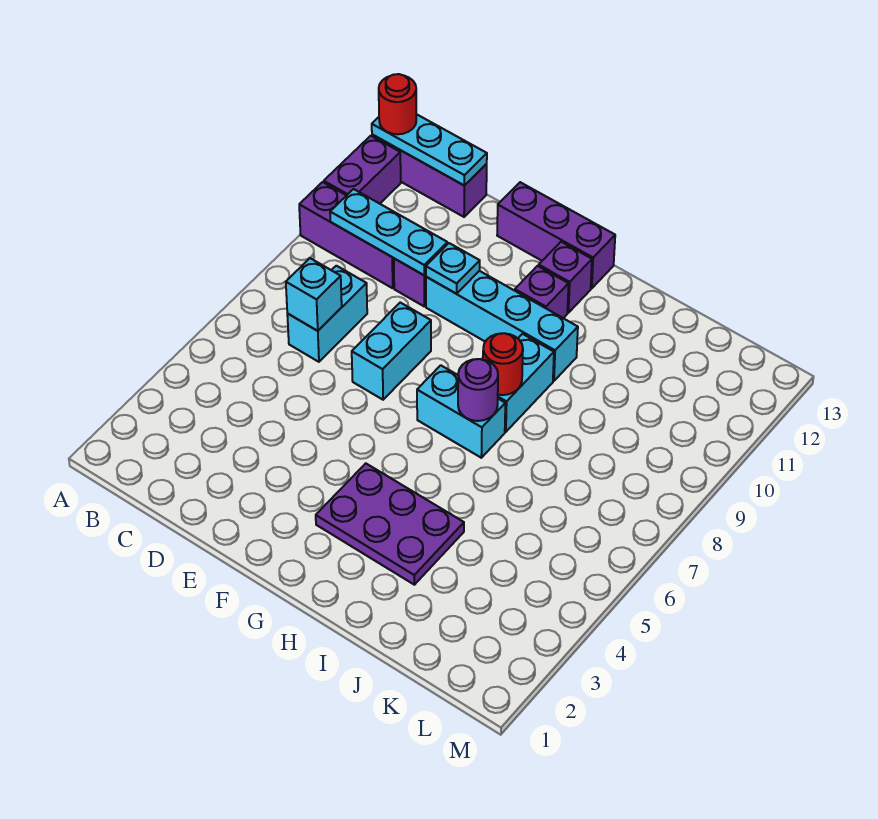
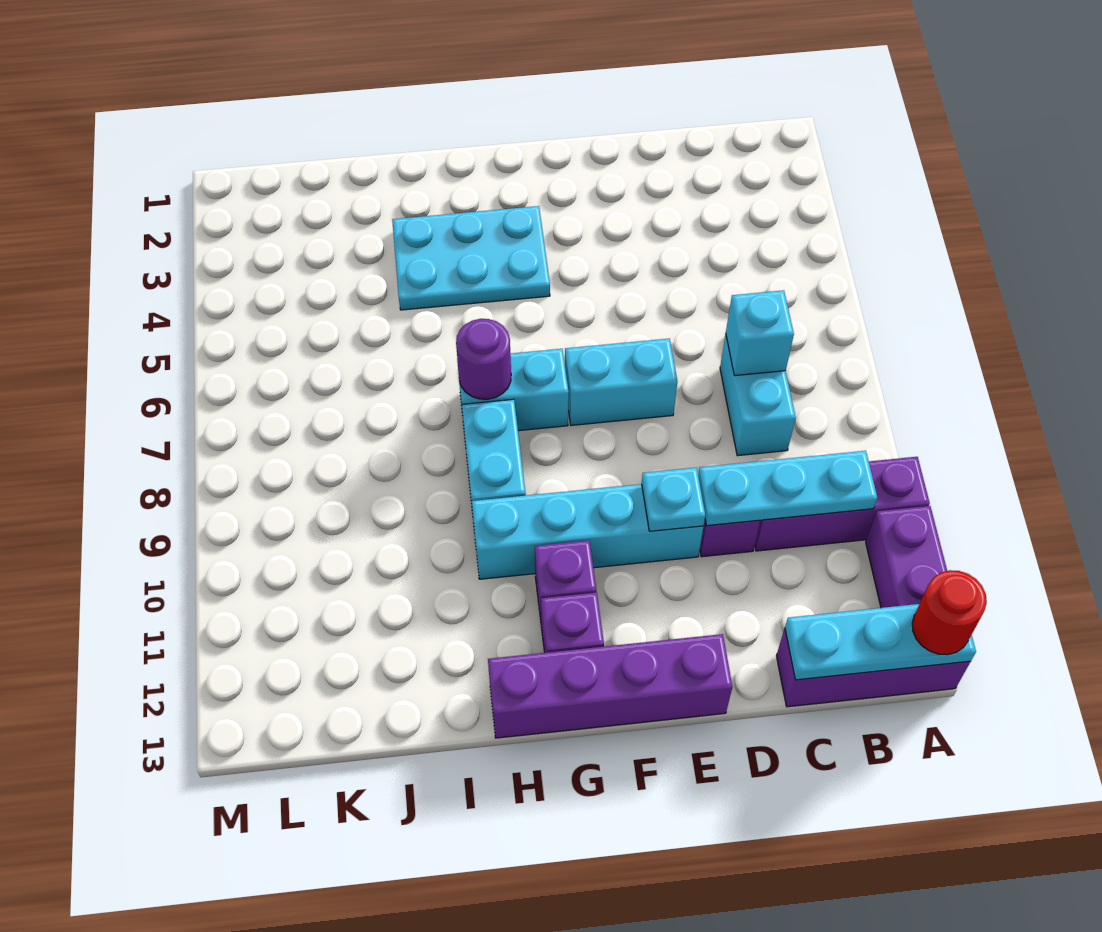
cyan brick E7:E8 level 1 -> cyan brick E7:F7 level 1
purple brick E13:G13 level 1 -> purple brick E13:H13 level 1
purple plate G3:I4 level 1 -> cyan plate G3:I4 level 1
red round brick H8 level 2 -> none

